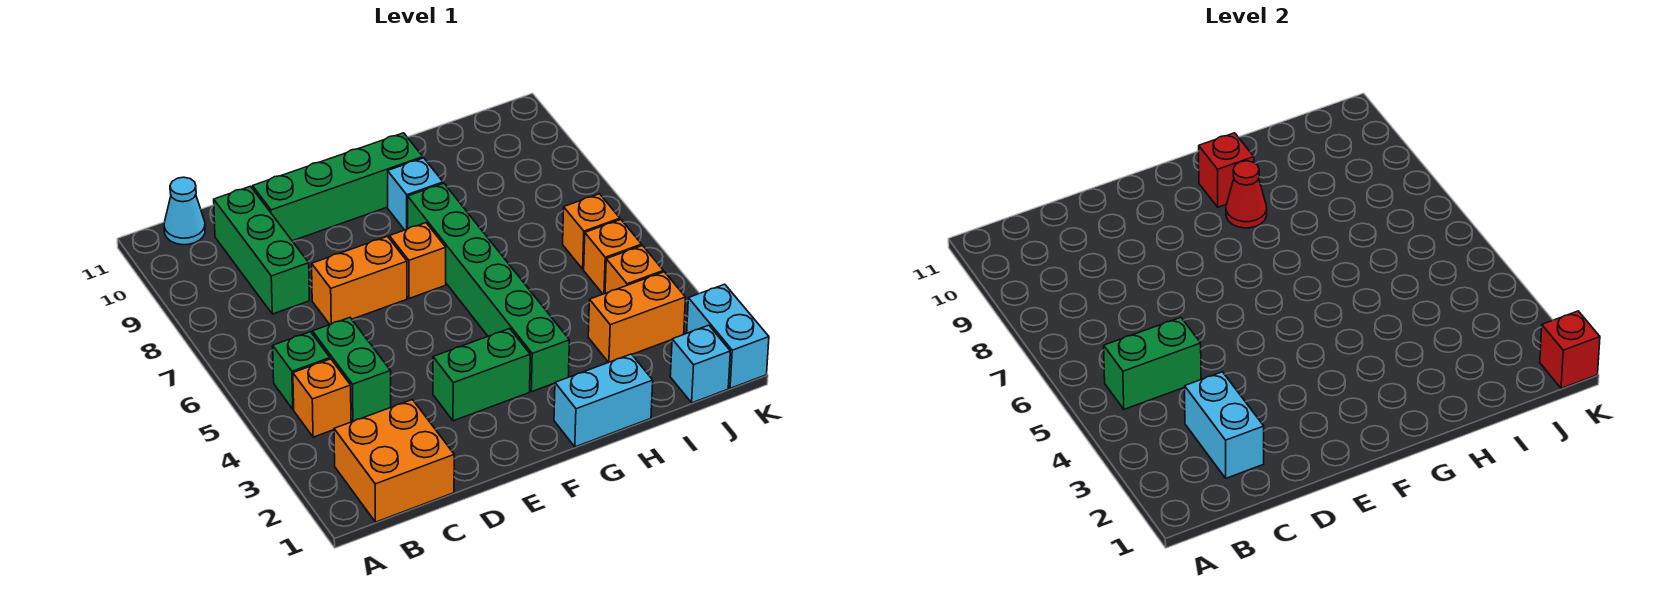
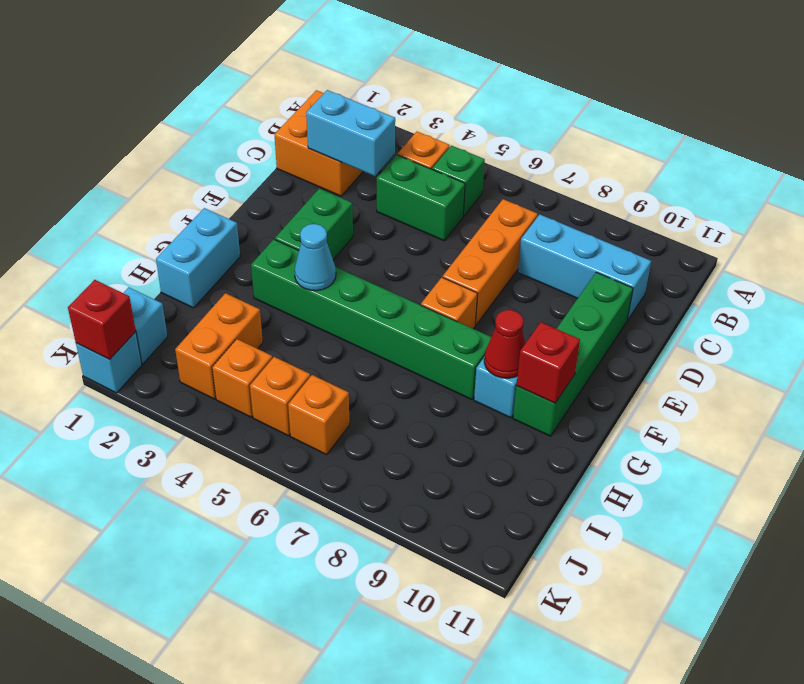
green brick B5:C5 level 2 -> none
cyan cone B11 level 1 -> cyan cone G4 level 2
green brick C8:C10 level 1 -> cyan brick C8:C10 level 1
orange brick D7:E7 level 1 -> orange brick C7:E7 level 1
cyan brick K1:K2 level 1 -> cyan brick K1 level 1

